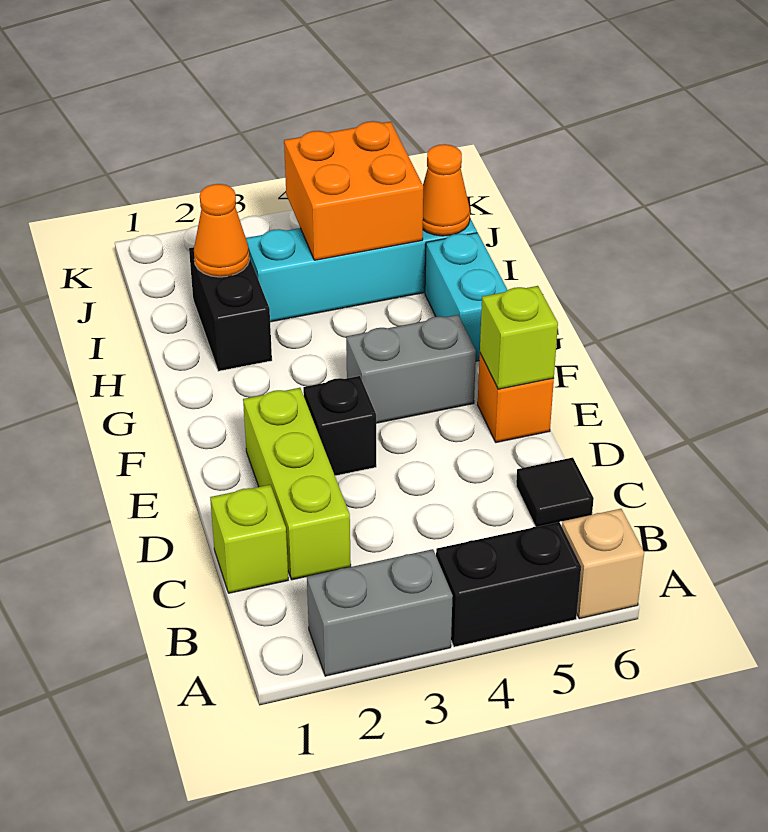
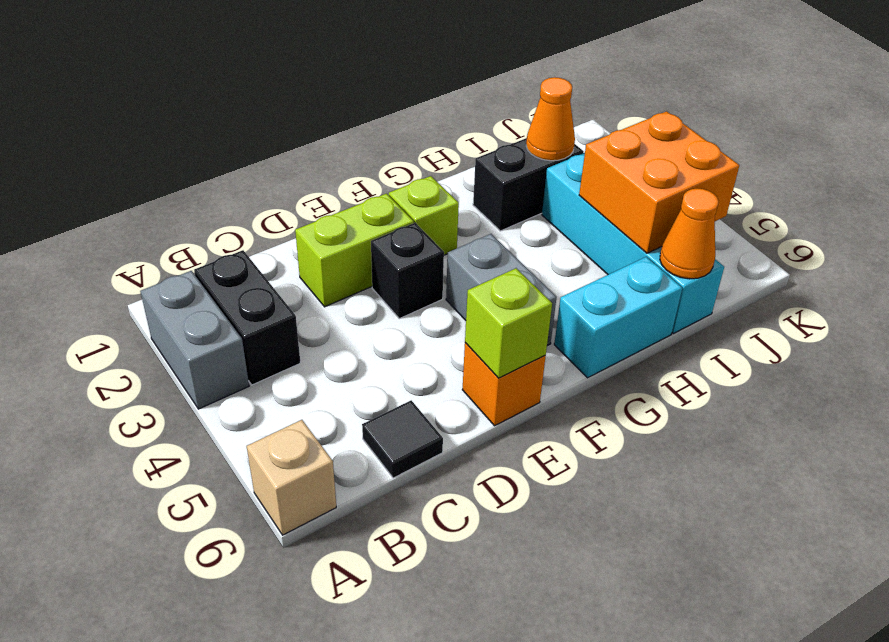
black brick A4:A5 level 1 -> black brick B2:B3 level 1
lime brick C1 level 1 -> lime brick F2 level 1
lime brick C2:E2 level 1 -> lime brick D2:E2 level 1

